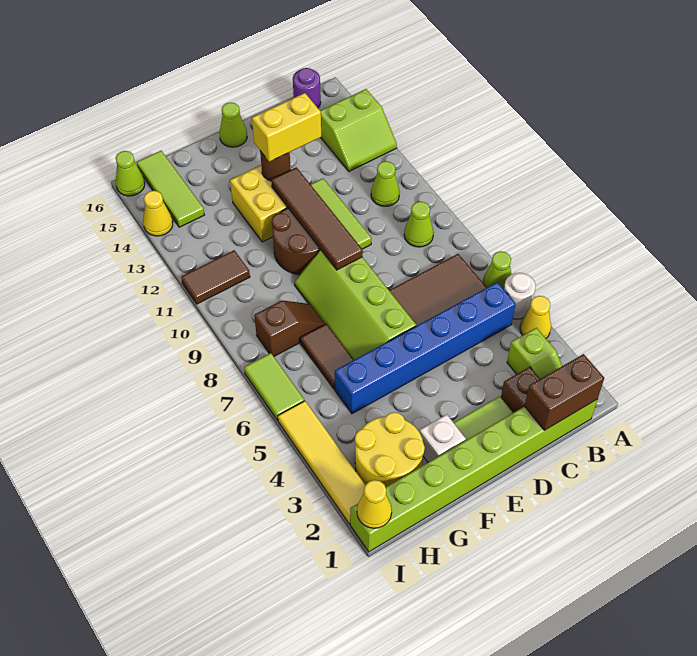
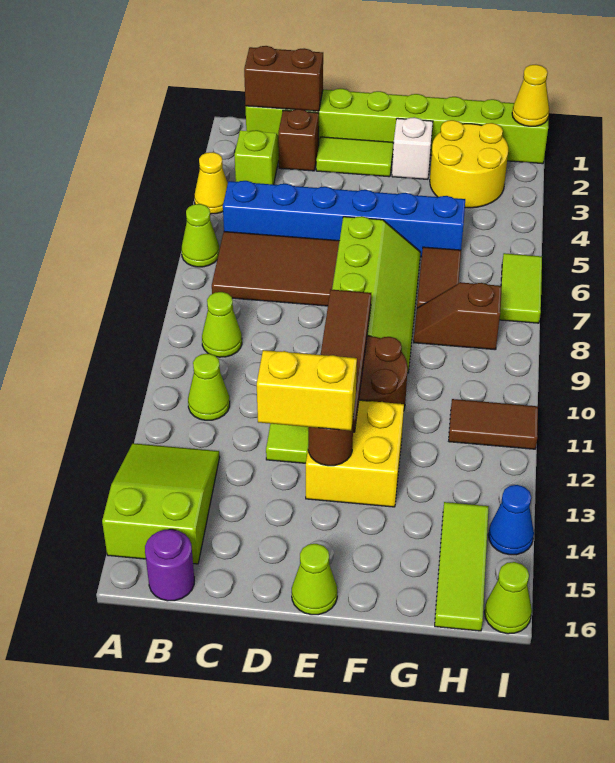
white round brick A5 level 1 -> none
lime slope A13:B14 level 1 top 14 -> lime slope A13:B15 level 1 top 15
yellow tile I2:I5 level 1 -> none
yellow cone I14 level 1 -> blue cone I14 level 1

